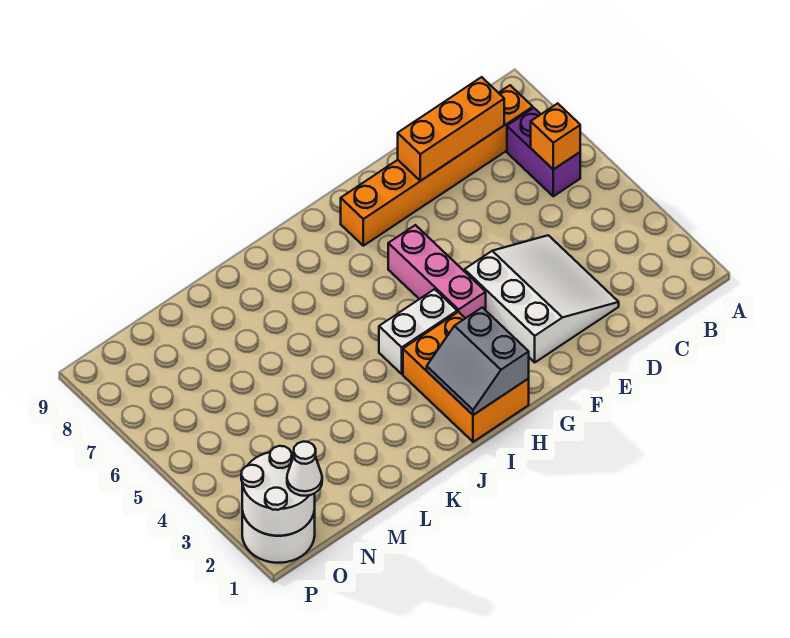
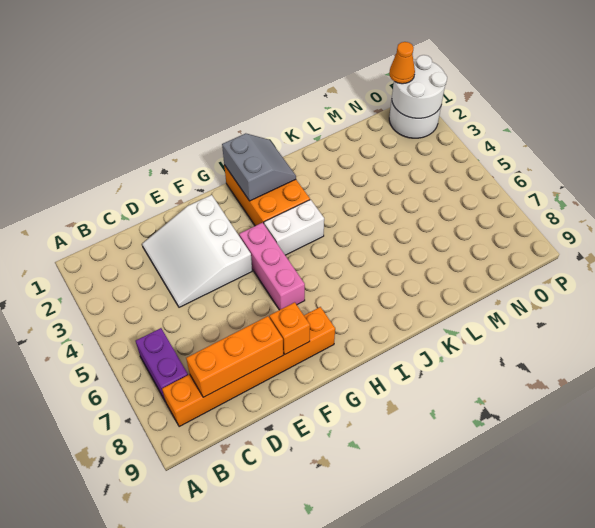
orange brick B6 level 2 -> orange brick F8 level 2
white cone O1 level 3 -> orange cone O1 level 3

